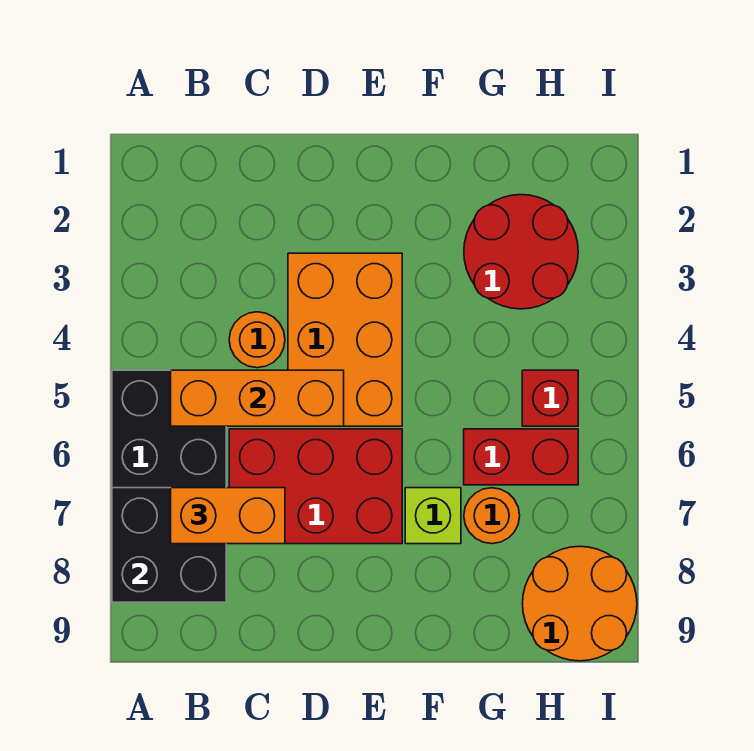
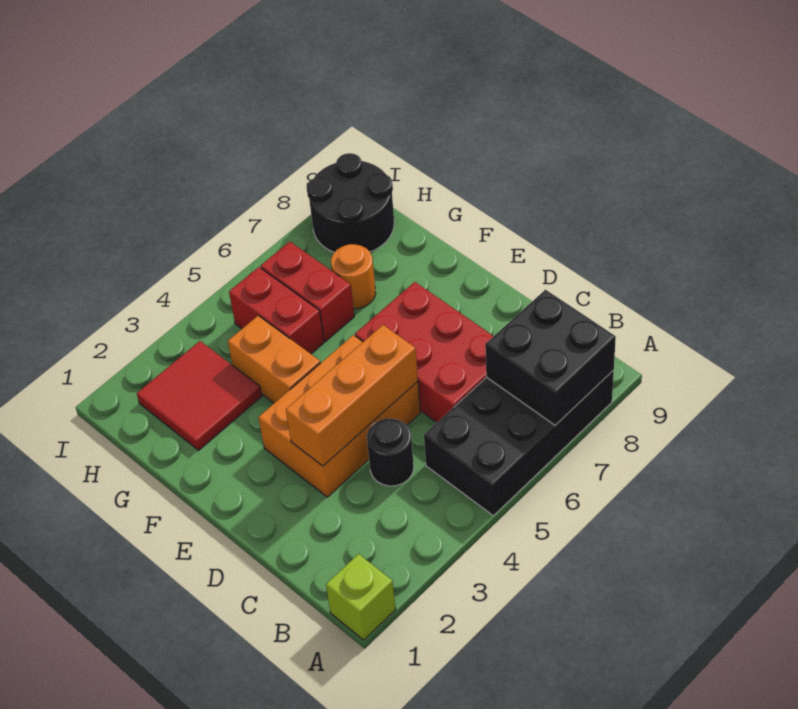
orange brick B5:D5 level 2 -> orange brick D3:D5 level 2
orange brick B7:C7 level 3 -> orange brick F4:G4 level 1
orange round brick C4 level 1 -> black round brick C4 level 1
lime brick F7 level 1 -> lime brick A1 level 1
red round brick G2:H3 level 1 -> red tile G2:H3 level 1
red brick H5 level 1 -> red brick G5:H5 level 1
orange round brick H8:I9 level 1 -> black round brick H8:I9 level 1

